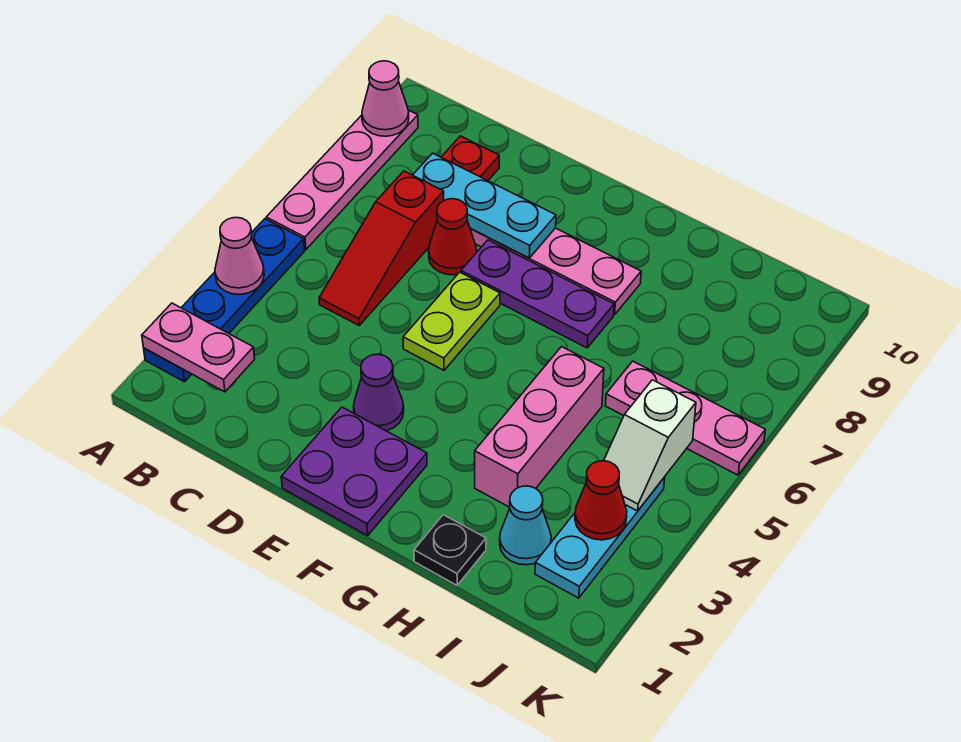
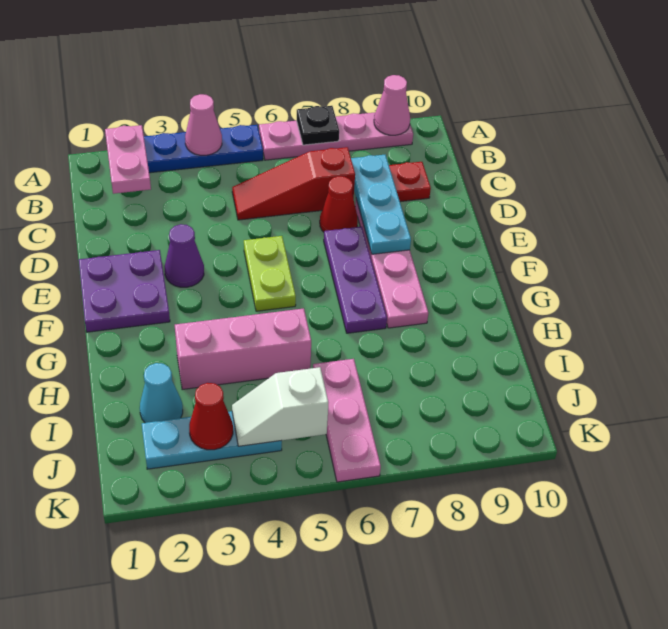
lime plate E5:E6 level 1 -> lime plate E5:F5 level 1
black plate H1 level 1 -> black plate A7 level 2

